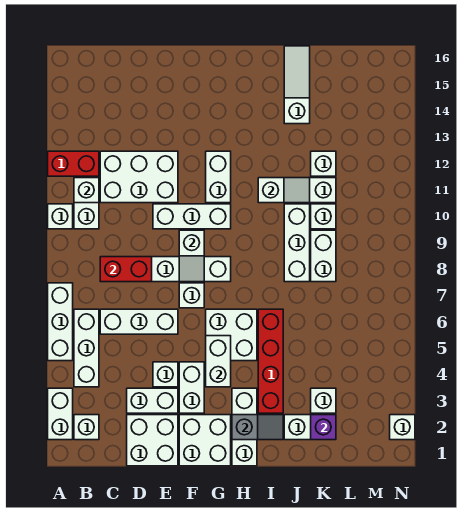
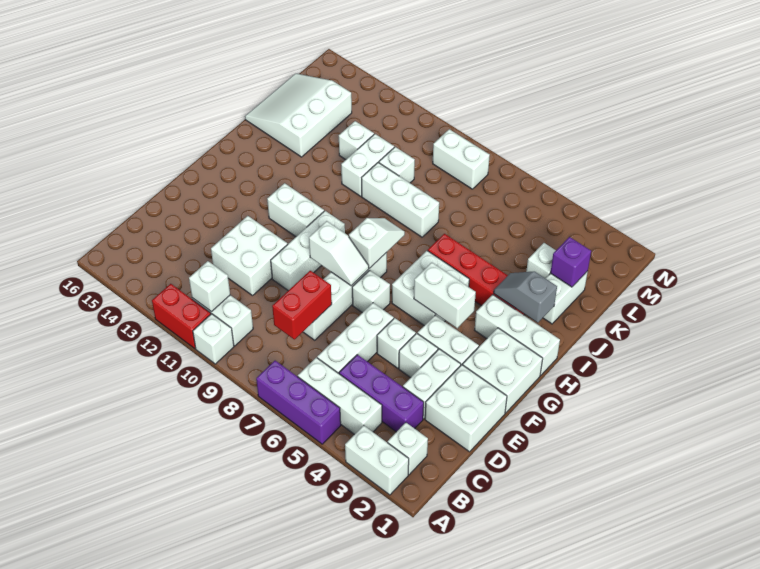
white brick A5:A7 level 1 -> purple brick A5:A7 level 1
red brick A12:B12 level 1 -> red brick A11:A12 level 1
none -> purple brick C3:C5 level 1
white brick C11:E12 level 1 -> white brick D11:E12 level 1
grey slope H2:I2 level 2 top H -> grey slope I2:I3 level 2 top 2
white slope I11:J11 level 2 top I -> white slope G8:H8 level 2 top G
white slope J14:J16 level 1 top 14 -> white slope J14:L16 level 1 top 14
white brick K8:K9 level 1 -> white brick M8:M9 level 1
white brick N2 level 1 -> white brick E5 level 1

